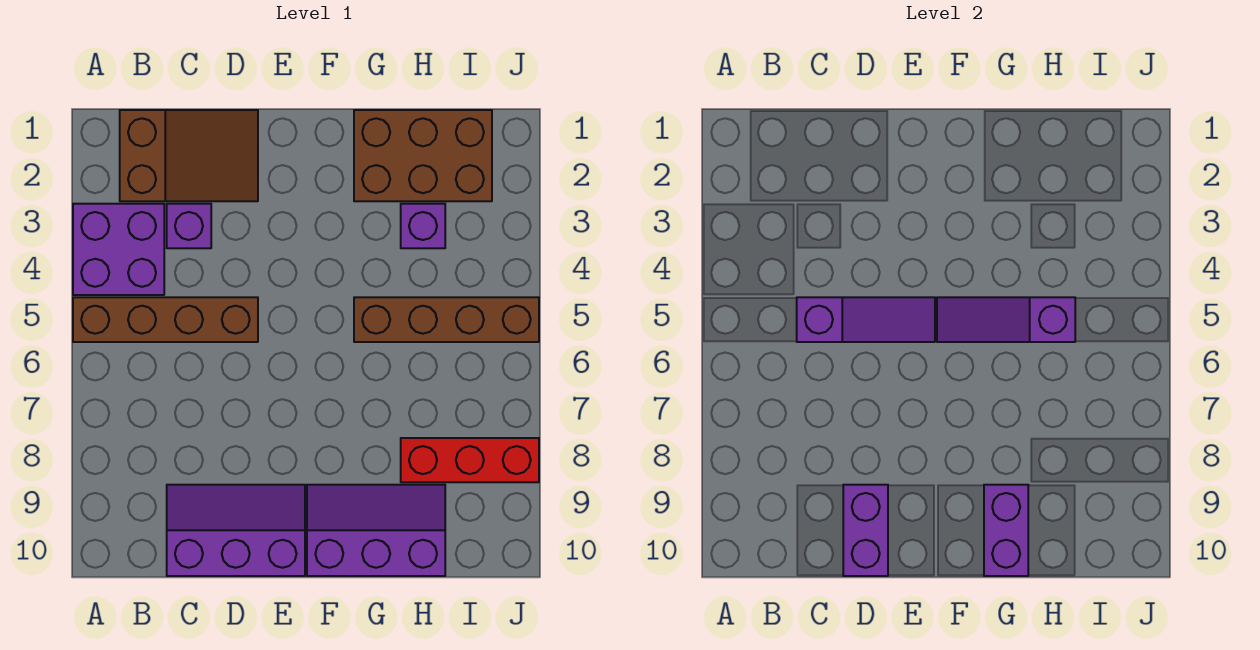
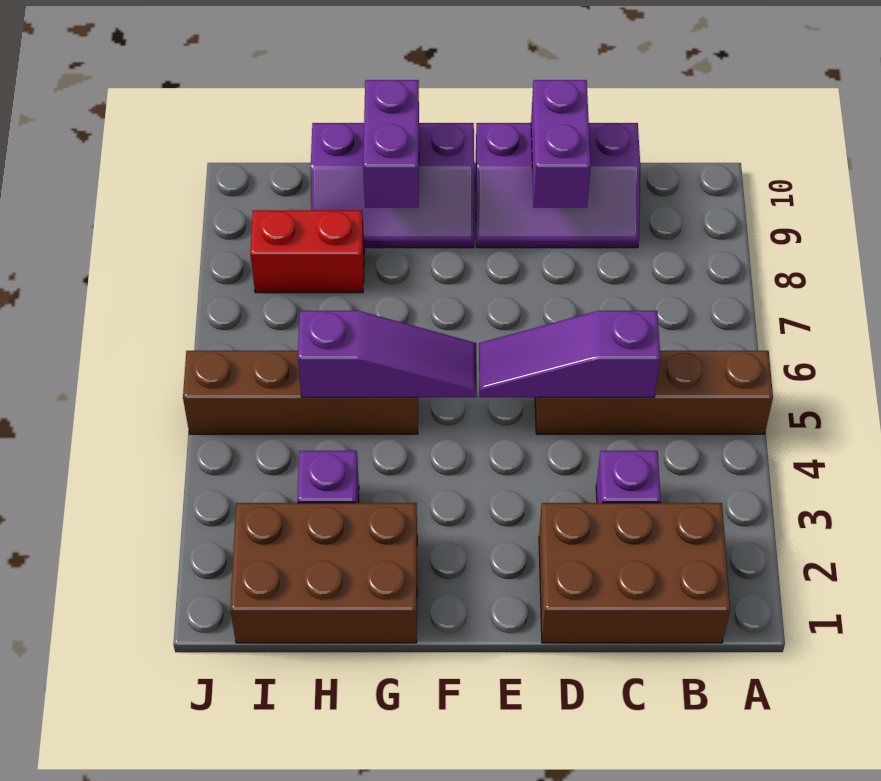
purple brick A3:B4 level 1 -> none
brown slope B1:D2 level 1 top B -> brown brick B1:D2 level 1
red brick H8:J8 level 1 -> red brick H8:I8 level 1

